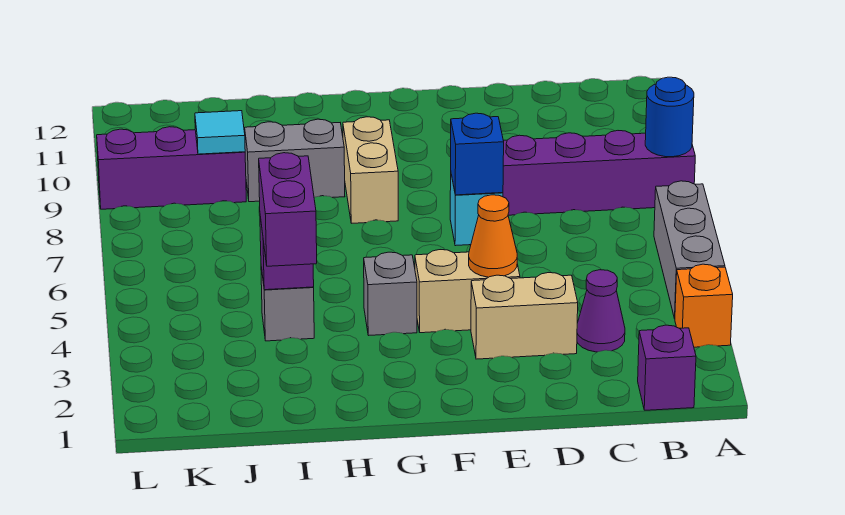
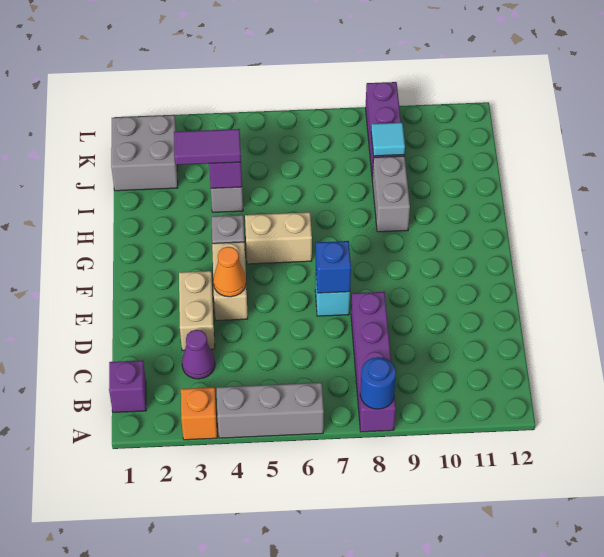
tan brick G8:G9 level 1 -> tan brick G5:G6 level 1
purple brick I3:I4 level 3 -> purple tile I3:I4 level 3
none -> grey brick J1:K2 level 1

